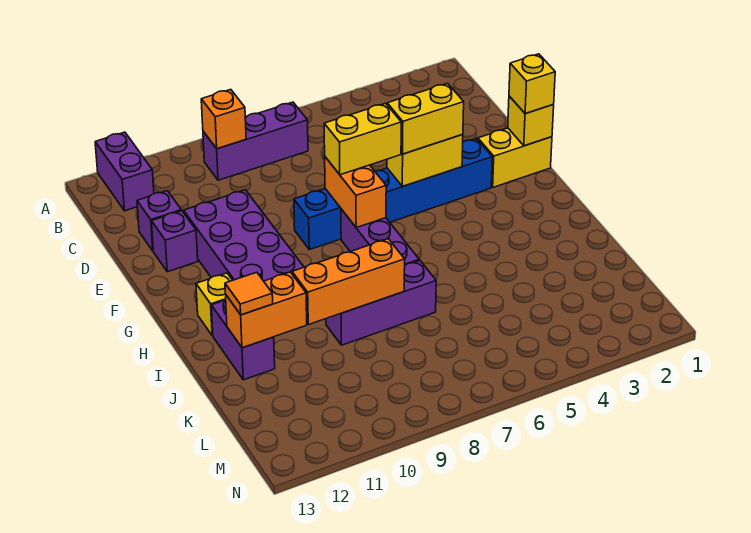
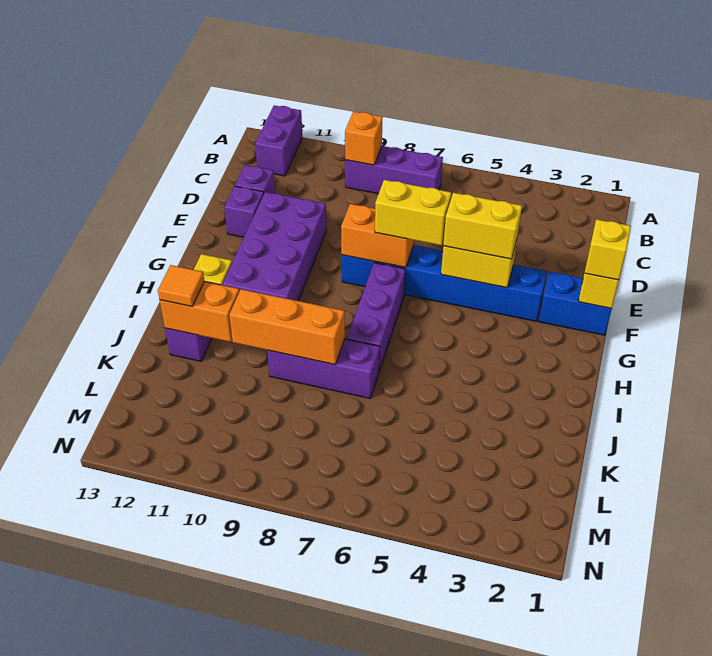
yellow brick F1:F2 level 1 -> blue brick F1:F2 level 1
orange brick F7:G7 level 2 -> orange brick F7:F8 level 2

